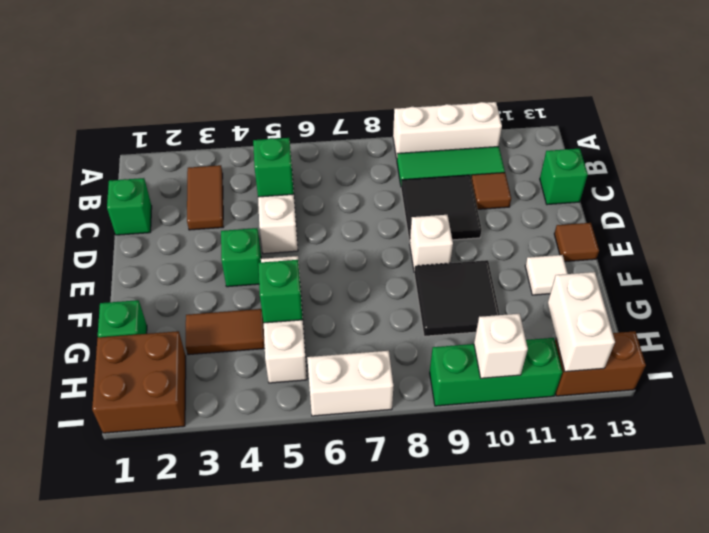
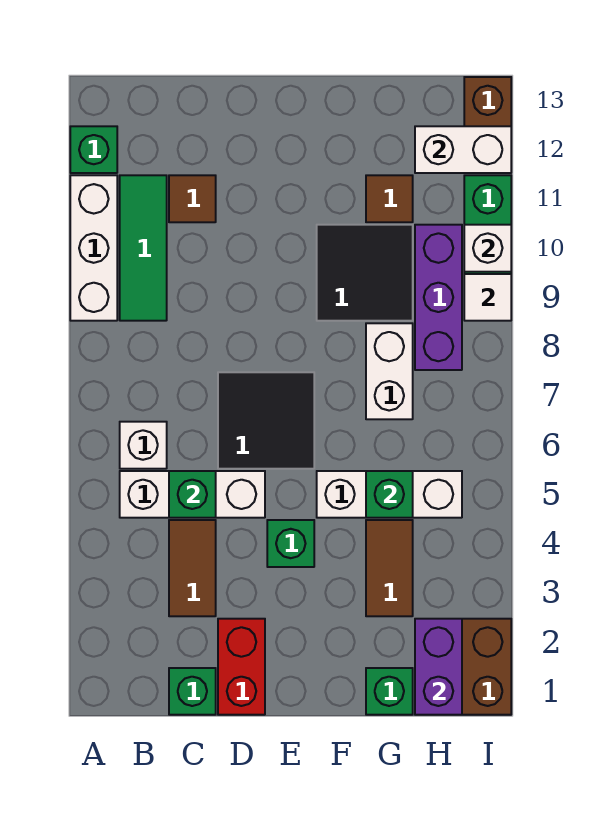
brown tile B3:C3 level 1 -> brown tile C3:C4 level 1
black tile C9:D10 level 1 -> black tile D6:E7 level 1
green brick C13 level 1 -> green brick A12 level 1
none -> red brick D1:D2 level 1
white brick E9 level 1 -> white brick B6 level 1
brown tile E13 level 1 -> brown tile G11 level 1
white tile F12 level 1 -> white tile I9 level 2
none -> purple brick H1:H2 level 2
none -> purple brick H8:H10 level 1
white brick I6:I7 level 1 -> white brick G7:G8 level 1

